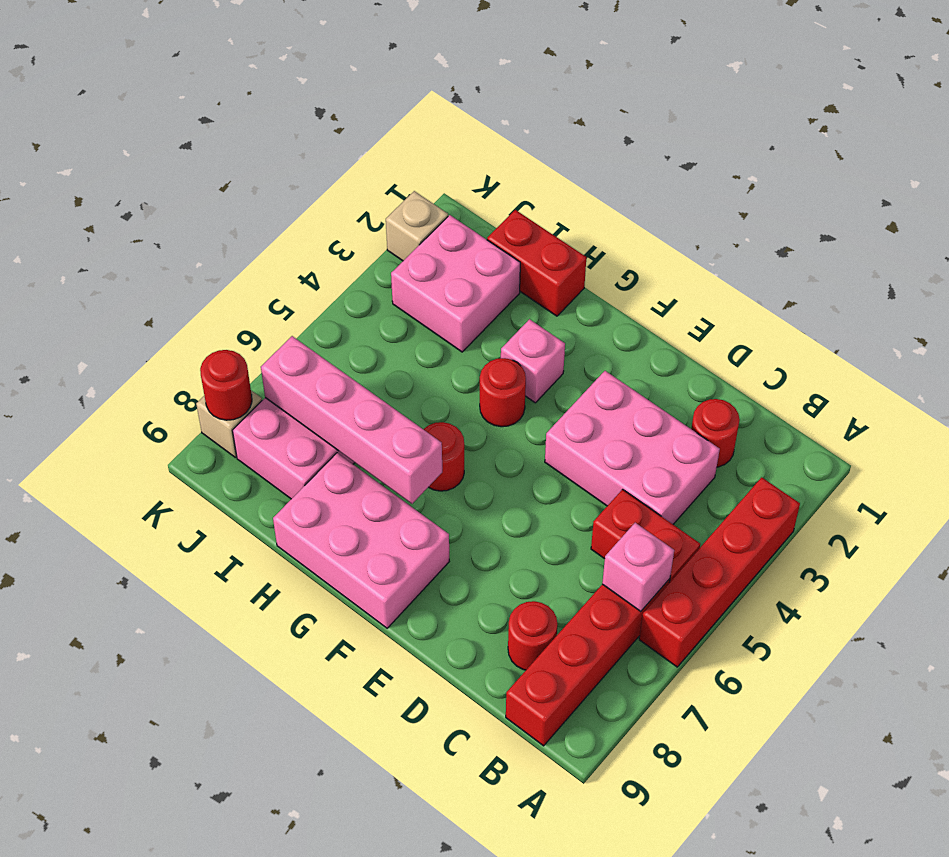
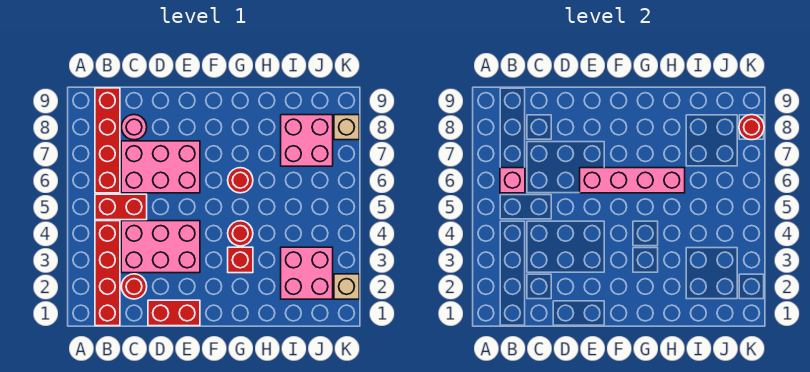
red brick A3:A6 level 1 -> red brick B1:B4 level 1
red round brick C8 level 1 -> pink round brick C8 level 1
pink brick F8:H9 level 1 -> pink brick C6:E7 level 1
pink brick G3 level 1 -> red brick G3 level 1
pink brick G7:J7 level 2 -> pink brick E6:H6 level 2
red brick H1:I1 level 1 -> red brick D1:E1 level 1

